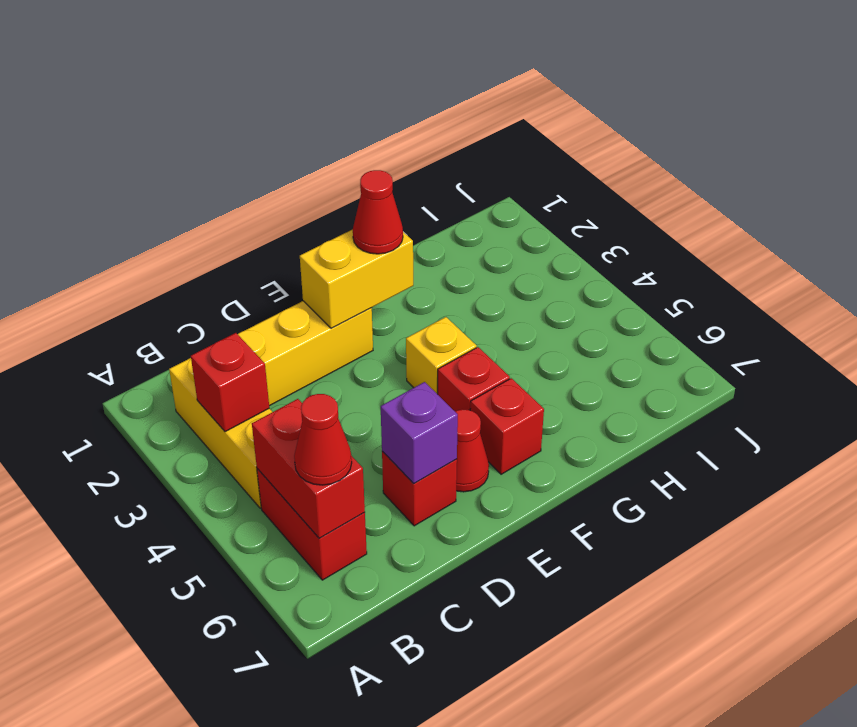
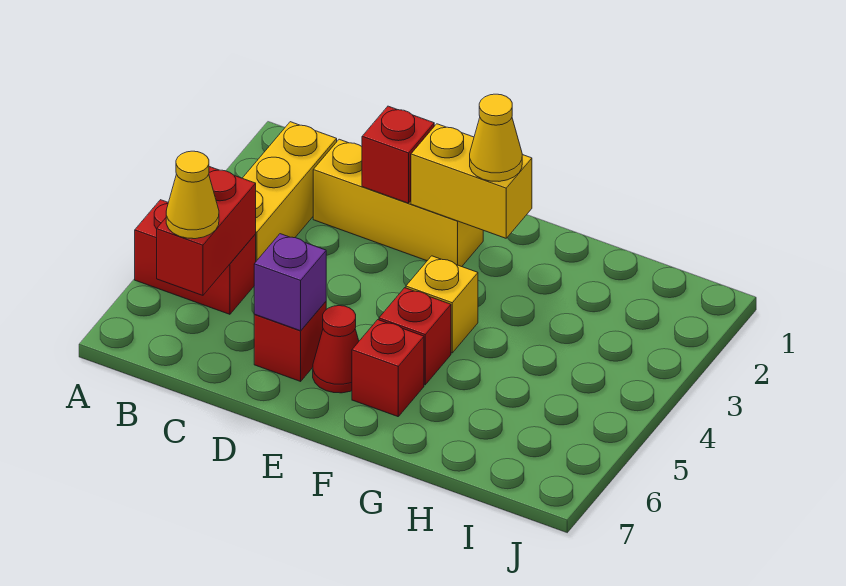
red brick B3 level 2 -> red brick D2 level 2
red brick B5:B6 level 1 -> red brick A5:B5 level 1
red cone B6 level 3 -> yellow cone B6 level 3
red cone F2 level 3 -> yellow cone F2 level 3

